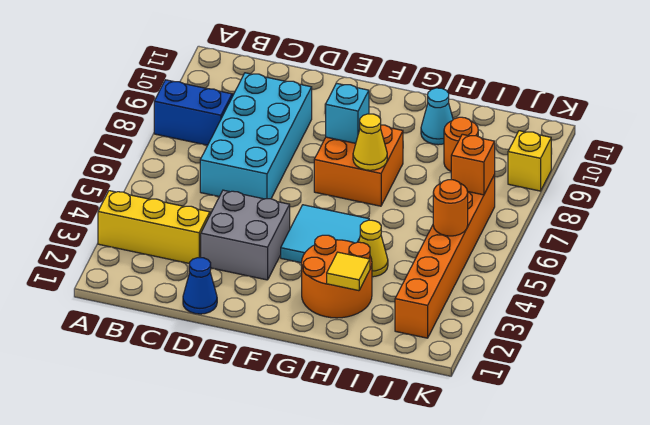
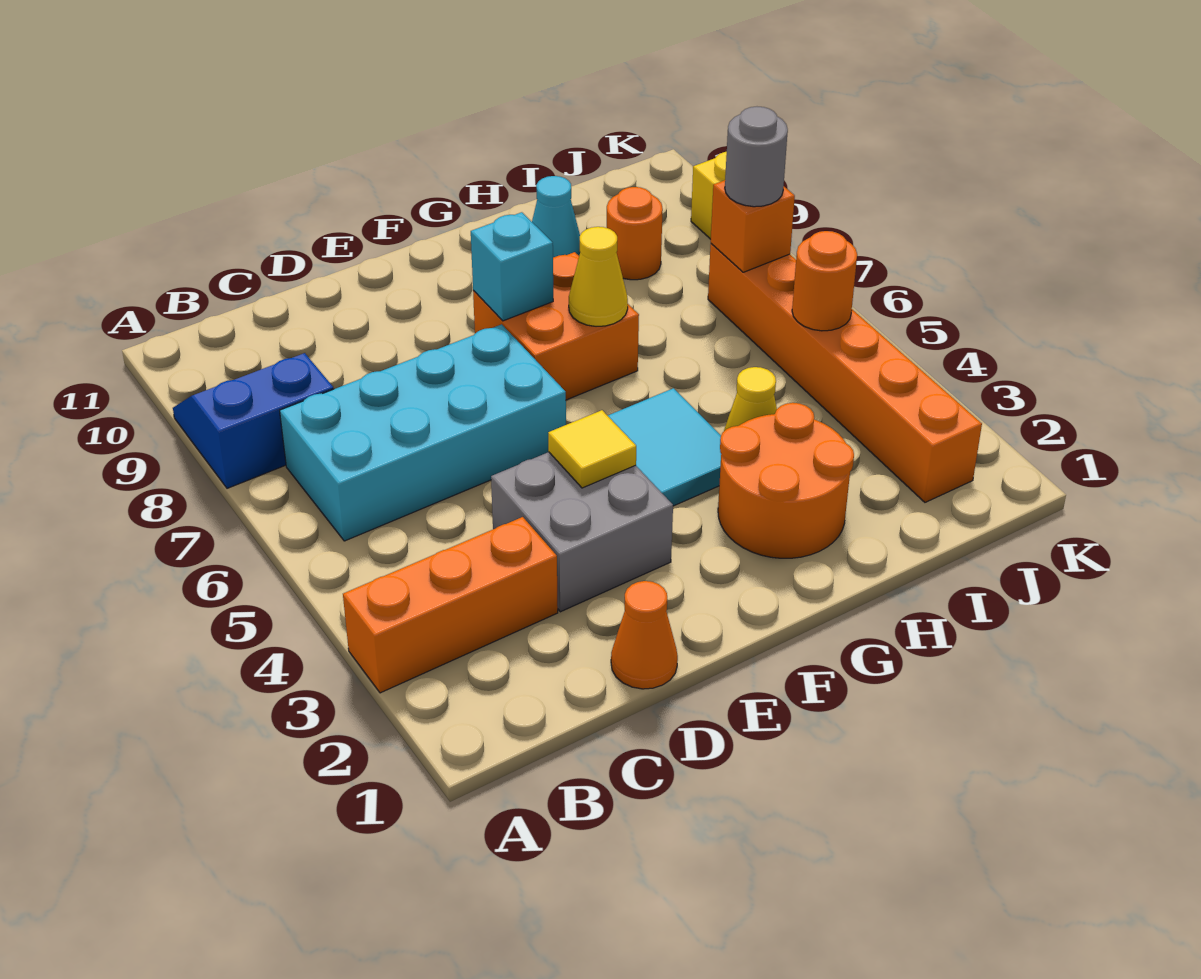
yellow brick A3:C3 level 1 -> orange brick A3:C3 level 1
cyan brick C6:D9 level 1 -> cyan brick B6:E7 level 1
blue cone D1 level 1 -> orange cone D1 level 1
yellow tile H2 level 2 -> yellow tile E4 level 2
none -> grey round brick J7 level 3

